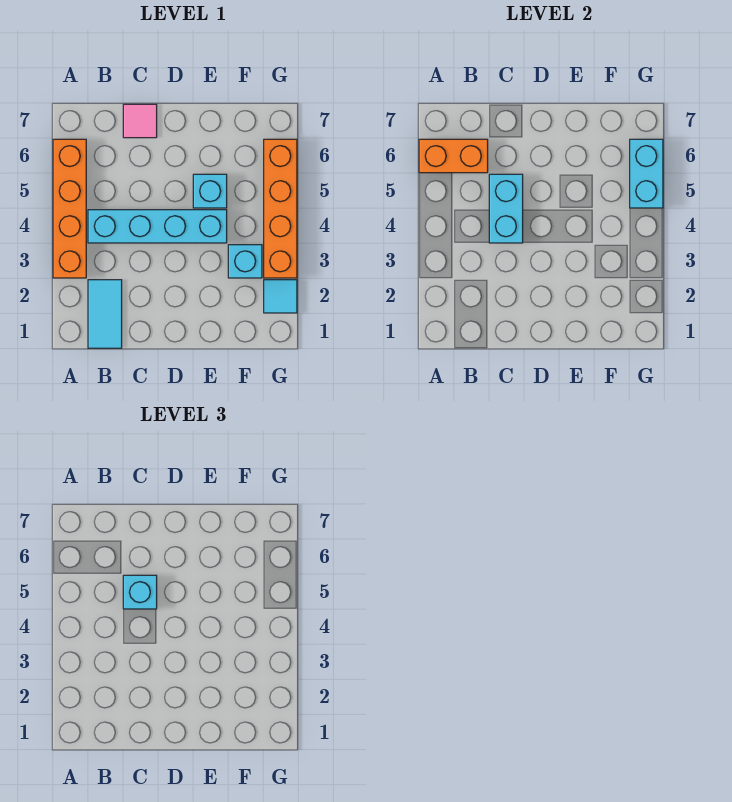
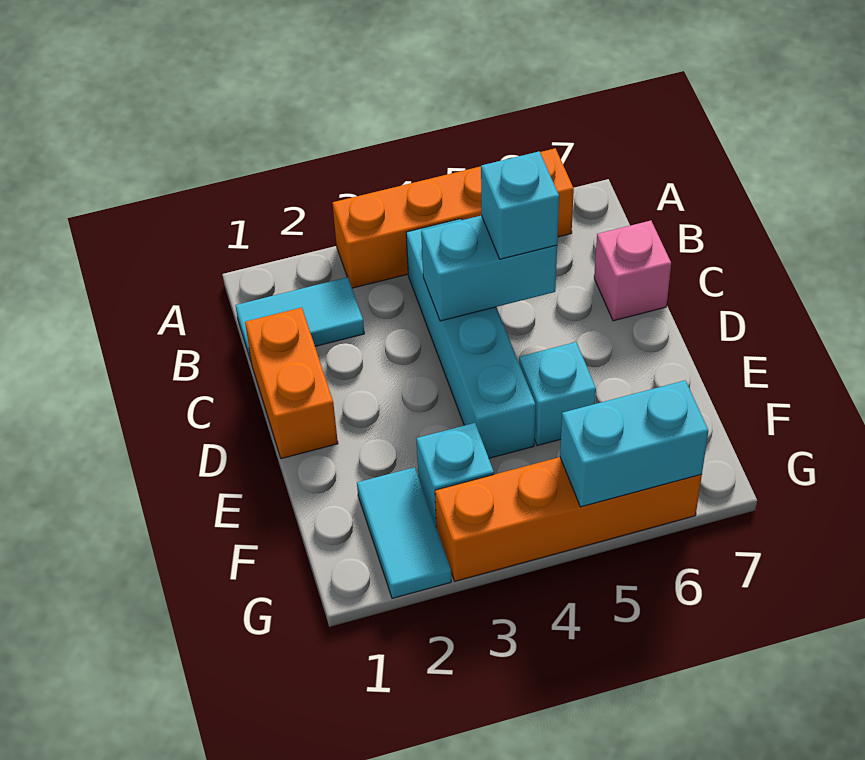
orange brick A6:B6 level 2 -> orange brick C1:D1 level 1
pink tile C7 level 1 -> pink brick C7 level 1
cyan tile G2 level 1 -> cyan tile F2:G2 level 1

